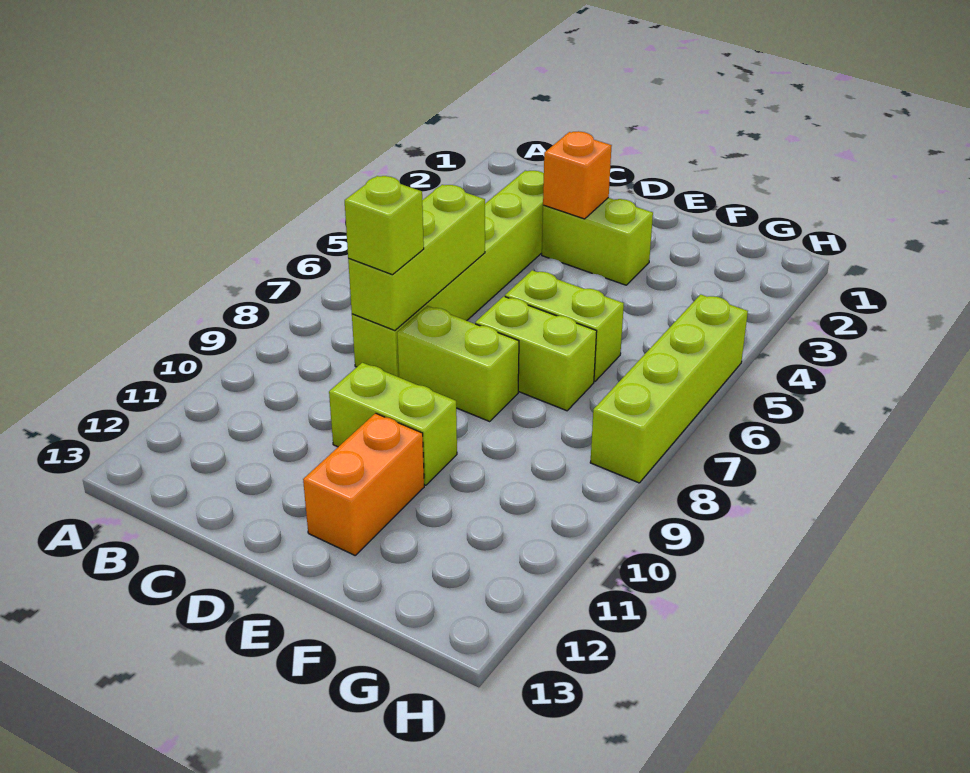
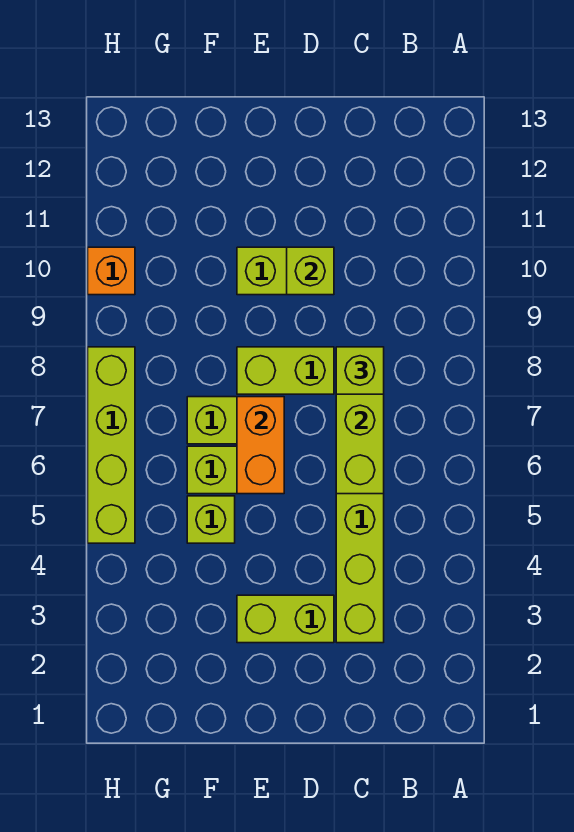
orange brick D3 level 2 -> orange brick H10 level 1
none -> lime brick D10 level 2
orange brick E11:E12 level 1 -> orange brick E6:E7 level 2
none -> lime brick F5 level 1

